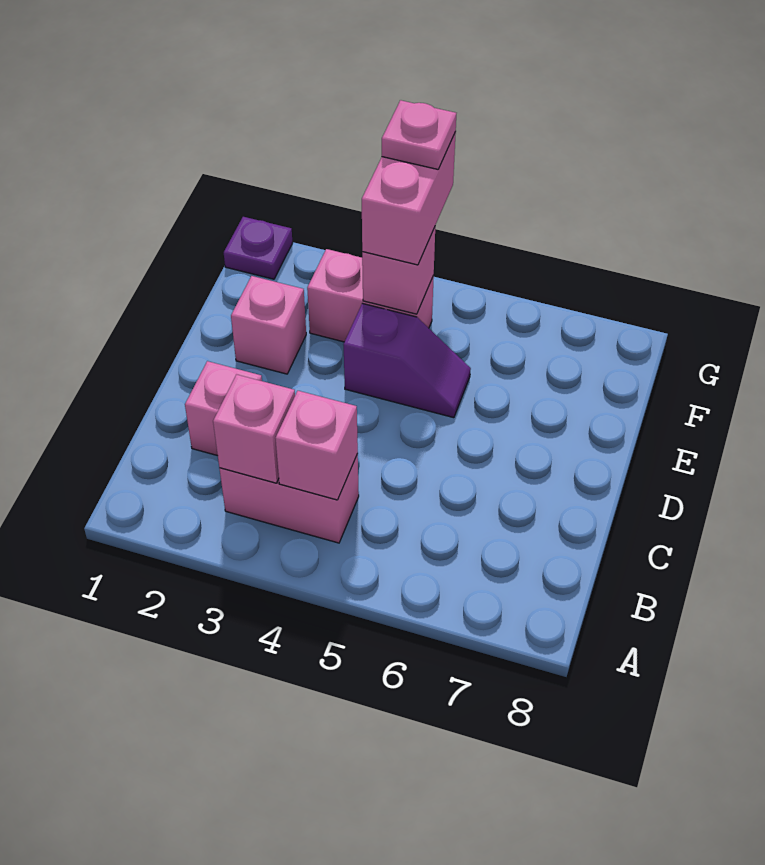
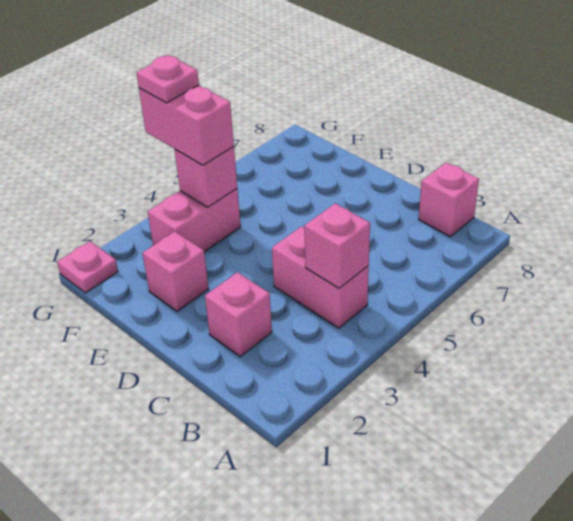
pink brick B3:B4 level 1 -> pink brick B4:C4 level 1
pink brick B3 level 2 -> pink brick B8 level 1
purple slope E4:E5 level 1 top 4 -> none
purple plate G1 level 1 -> pink plate G1 level 1

